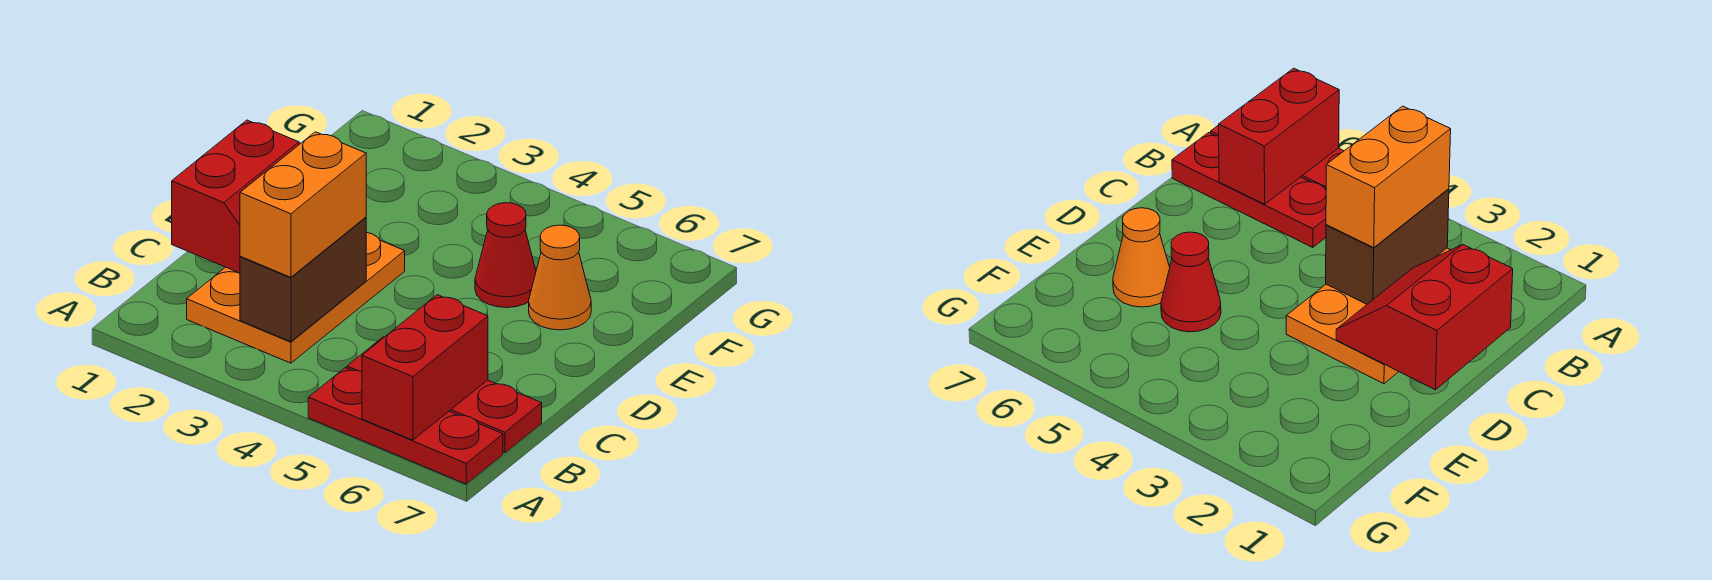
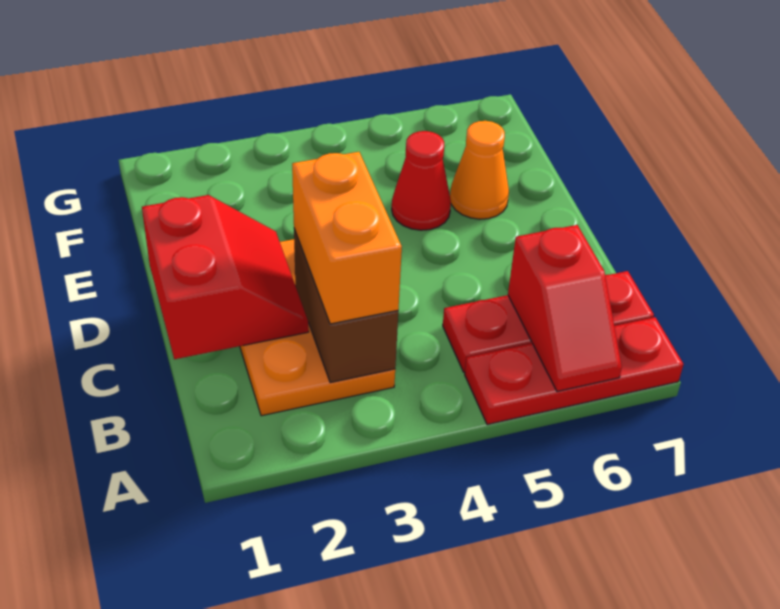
red brick A6:B6 level 2 -> red slope A6:B6 level 2 top B

